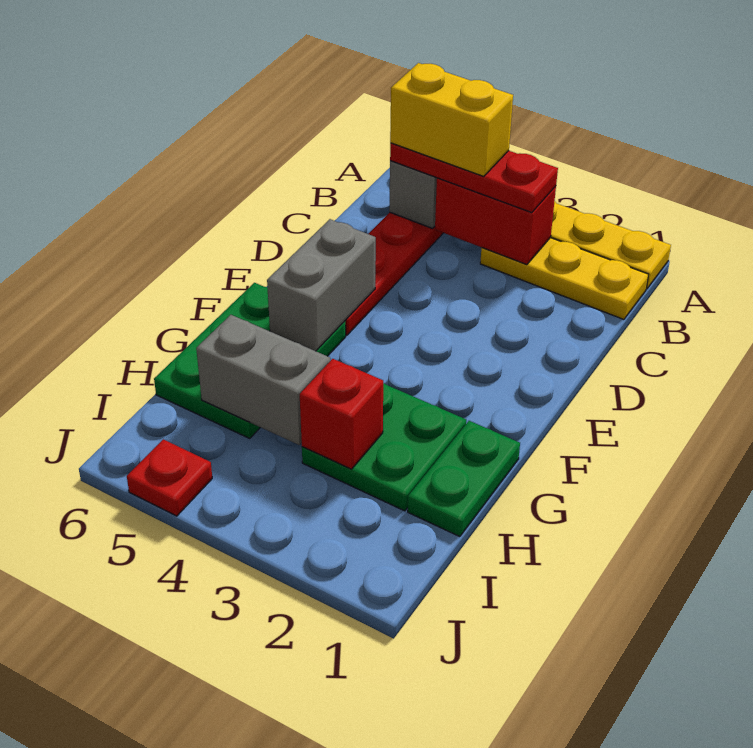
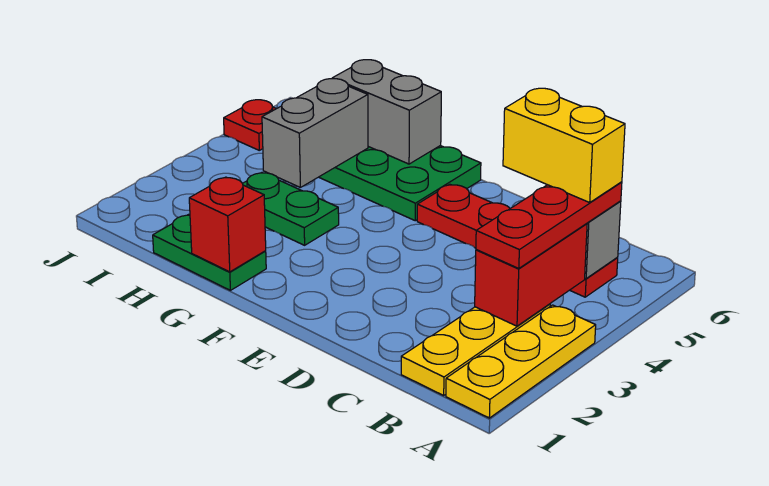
yellow brick B4:B5 level 4 -> yellow brick B5:C5 level 4
grey brick E5:F5 level 2 -> grey brick G6:H6 level 2
green plate G2:H3 level 1 -> green plate G3:H3 level 1
red brick H3 level 2 -> red brick G1 level 2

